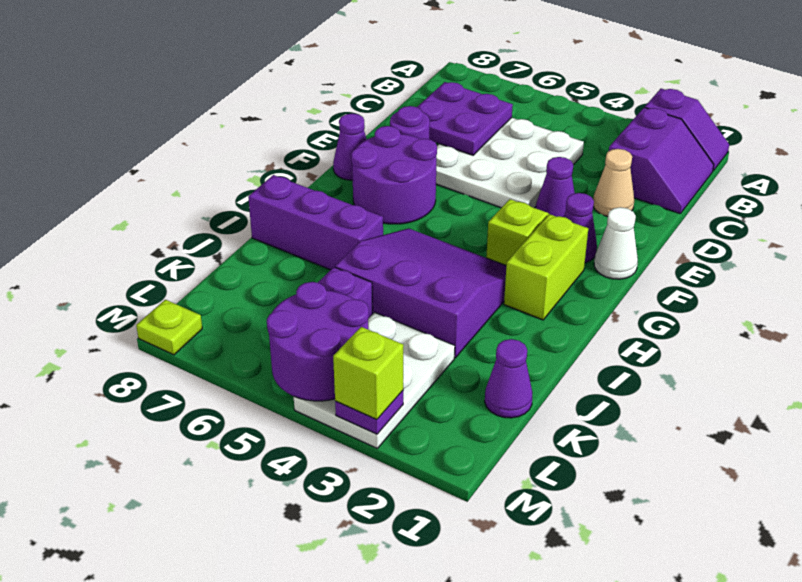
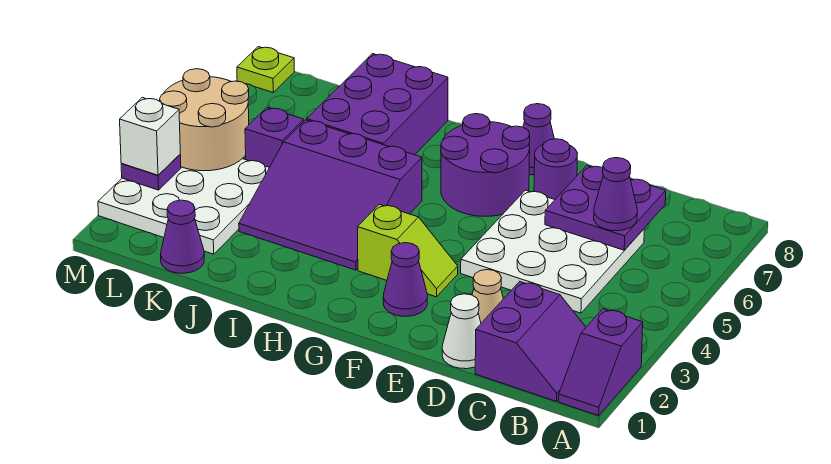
purple slope B1:C2 level 1 top 2 -> purple slope B1:C2 level 1 top C
purple cone E3 level 1 -> purple cone C6 level 3
white cone F1 level 1 -> white cone D1 level 1
lime brick G2:H2 level 1 -> none
purple slope H3:J5 level 1 top J -> purple slope H3:J5 level 1 top 5
purple brick I6:I8 level 1 -> purple brick I6:J8 level 1
white plate K3:M4 level 1 -> white plate K2:M4 level 1
purple round brick L4:M5 level 2 -> tan round brick L4:M5 level 2
lime brick M3 level 3 -> white brick M3 level 3

